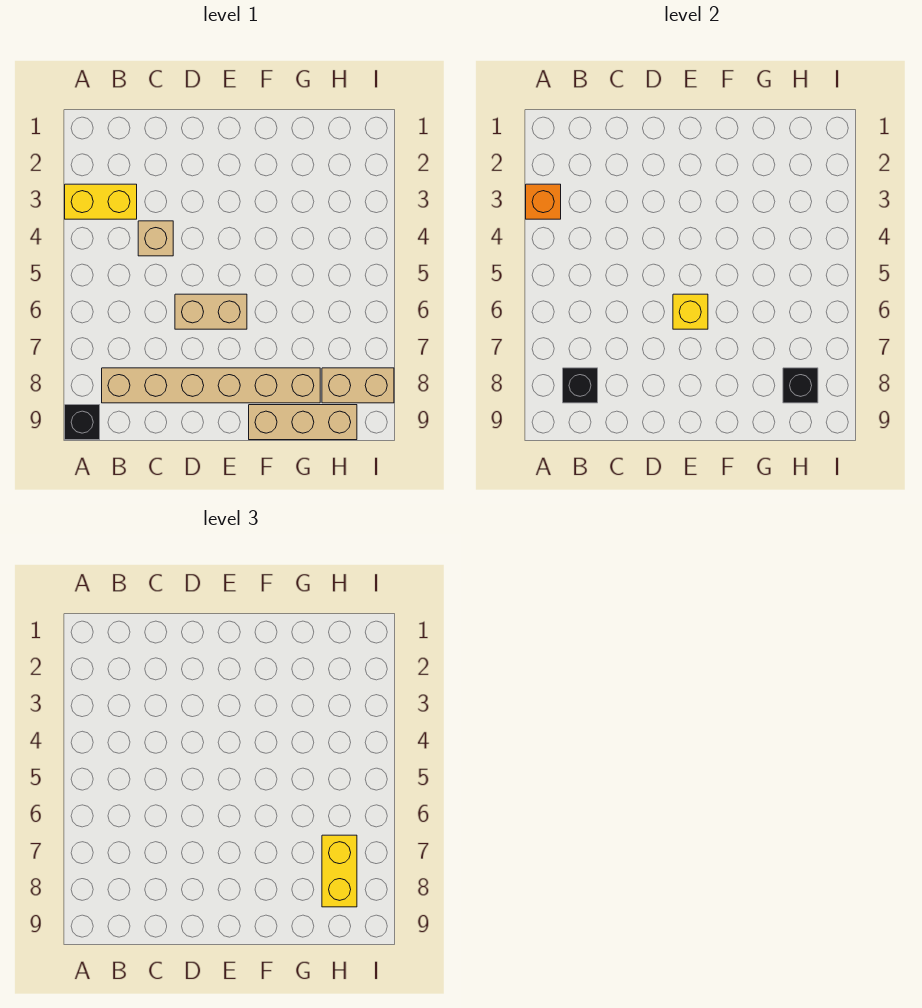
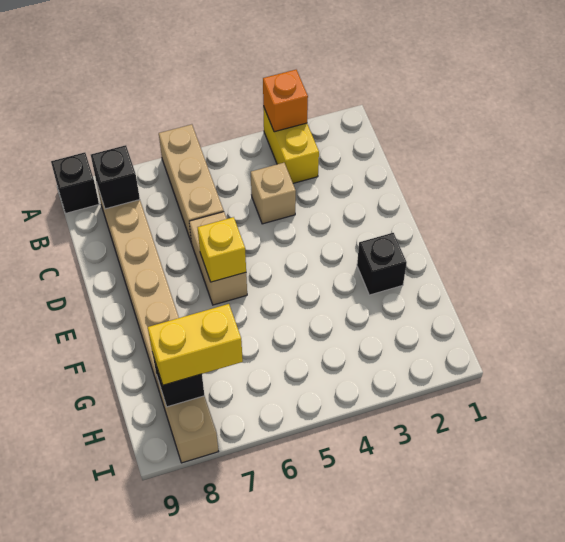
none -> black brick F2 level 1
tan brick F9:H9 level 1 -> tan brick A6:C6 level 1

